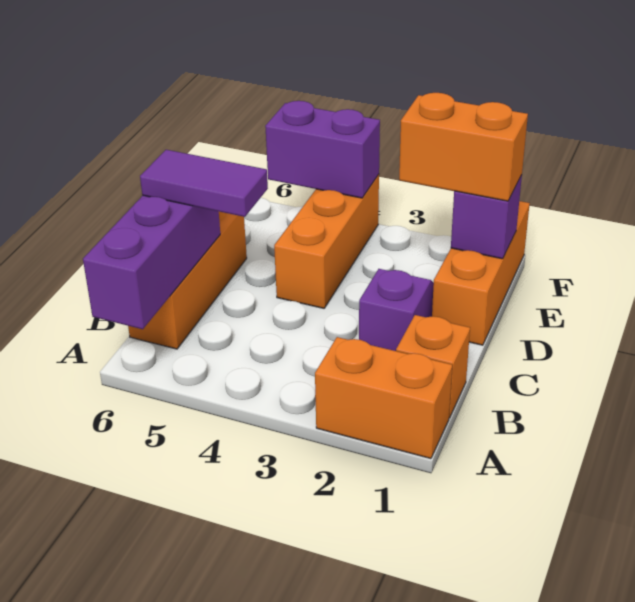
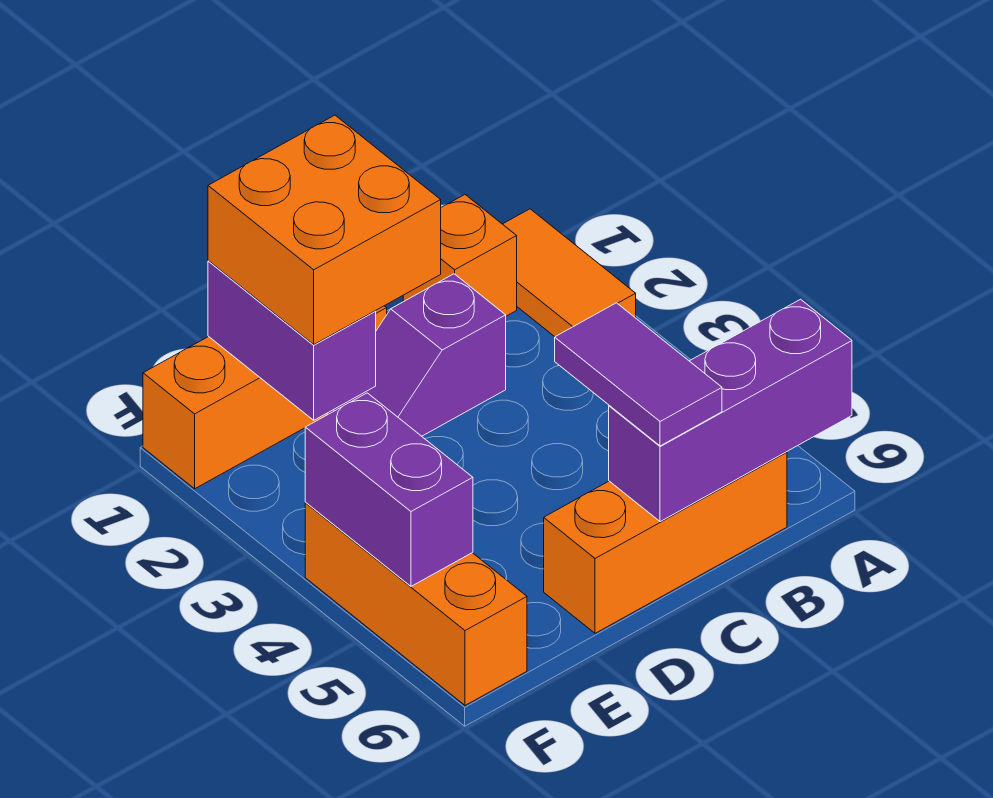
orange brick A1:A2 level 1 -> orange tile A1:A2 level 1
orange brick D4:F4 level 1 -> orange brick F4:F6 level 1
purple brick E1 level 2 -> purple brick E1:E2 level 2
orange brick E1:E2 level 3 -> orange brick D1:E2 level 3

